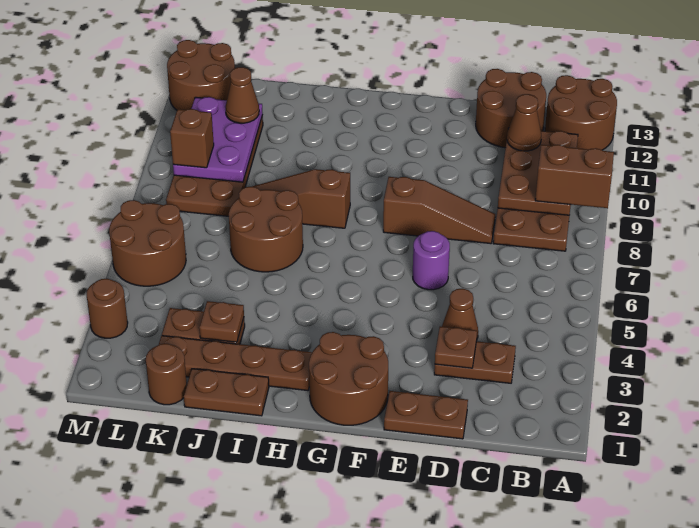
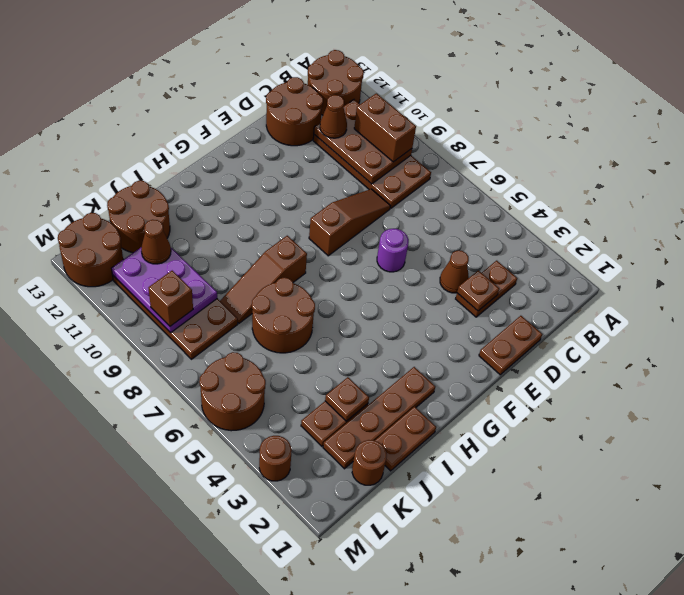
brown brick A9:B9 level 3 -> brown brick B9:B10 level 3
brown round brick F1:G2 level 1 -> brown round brick J12:K13 level 1

